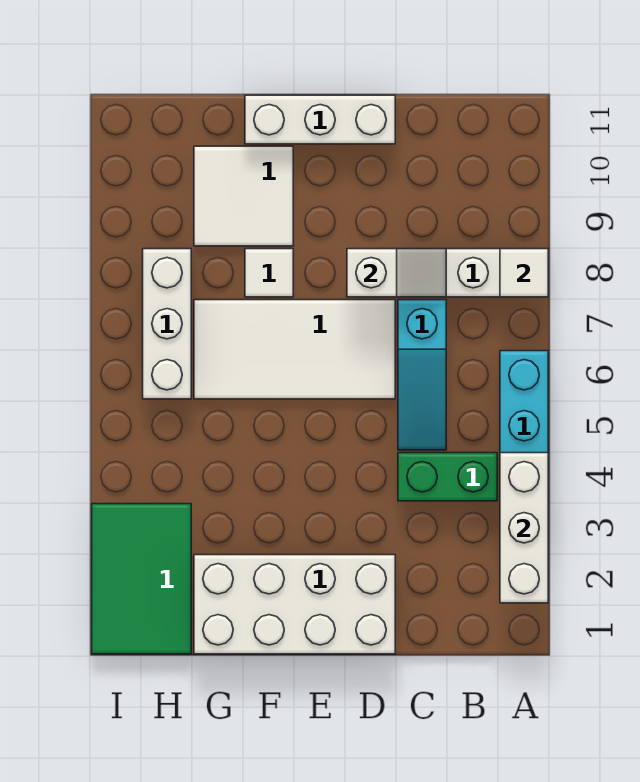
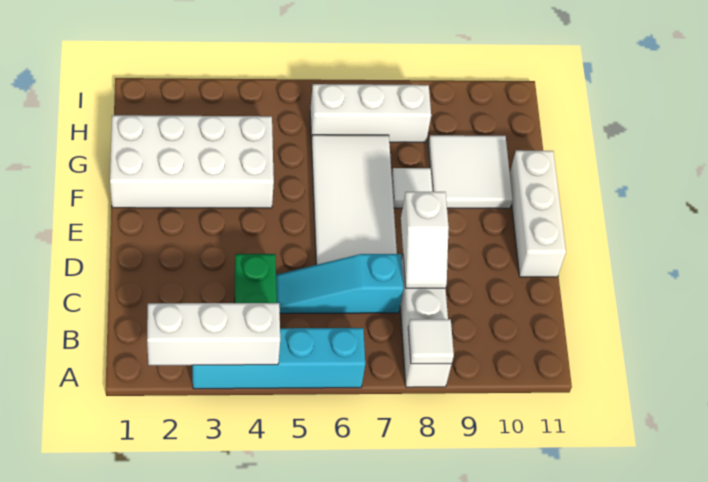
white brick D1:G2 level 1 -> white brick F1:G4 level 1
green tile H1:I3 level 1 -> none

